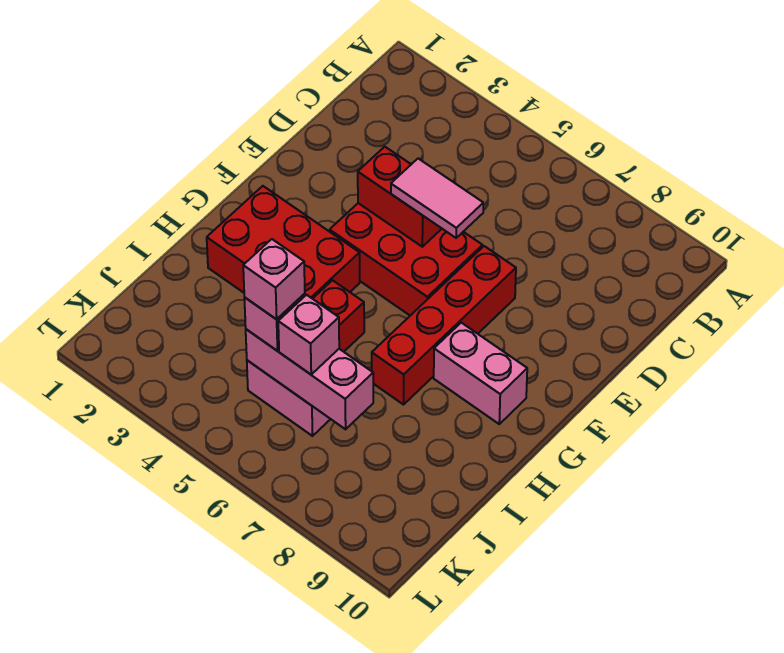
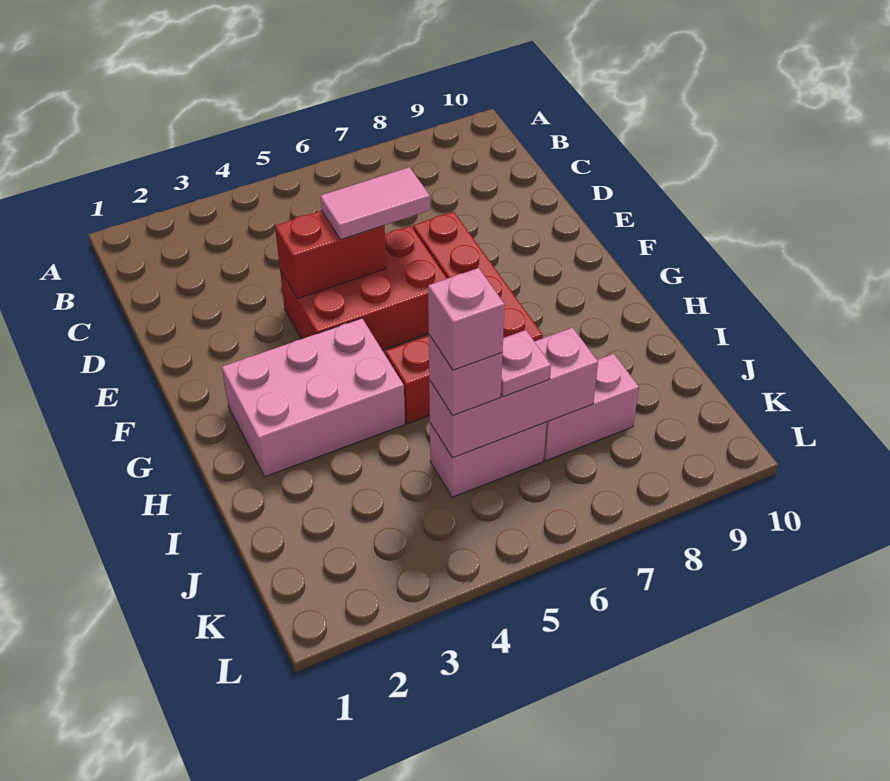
red brick G2:H4 level 1 -> pink brick G2:H4 level 1
pink brick G8:G9 level 1 -> pink brick J7:J8 level 1
pink brick J6 level 3 -> pink plate J6 level 3

